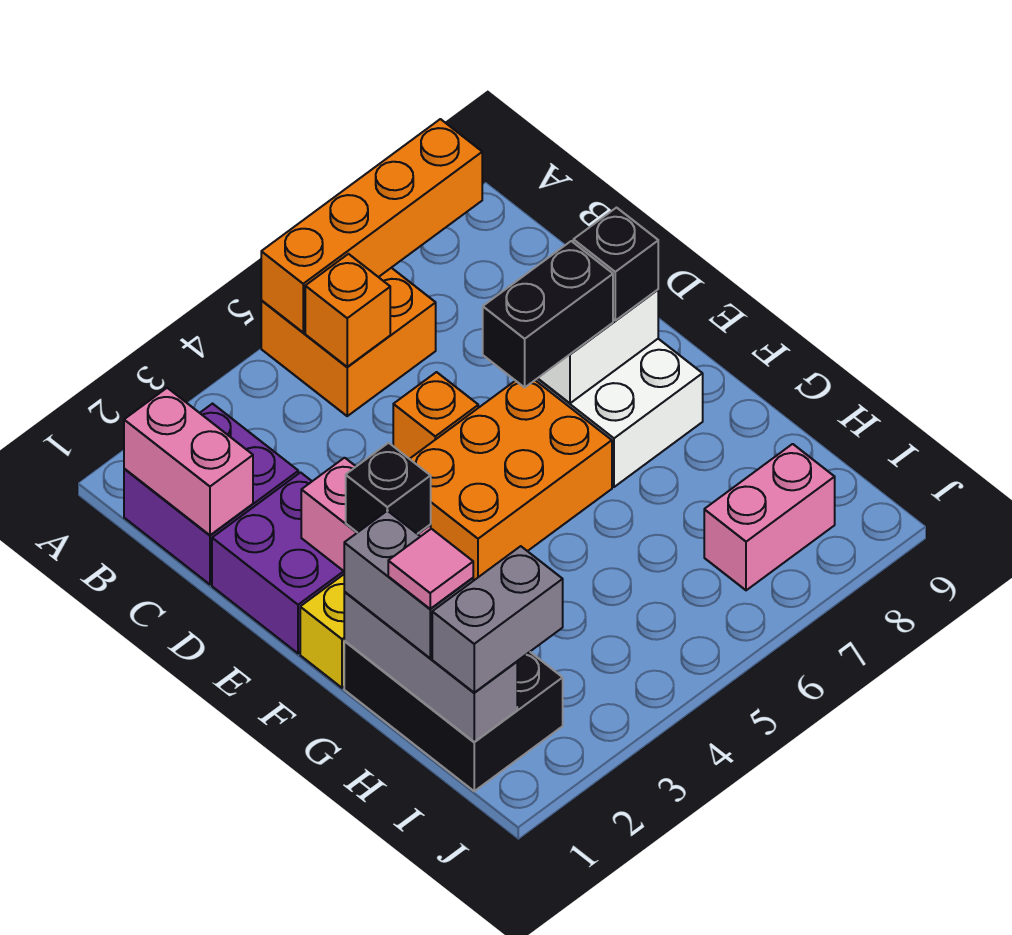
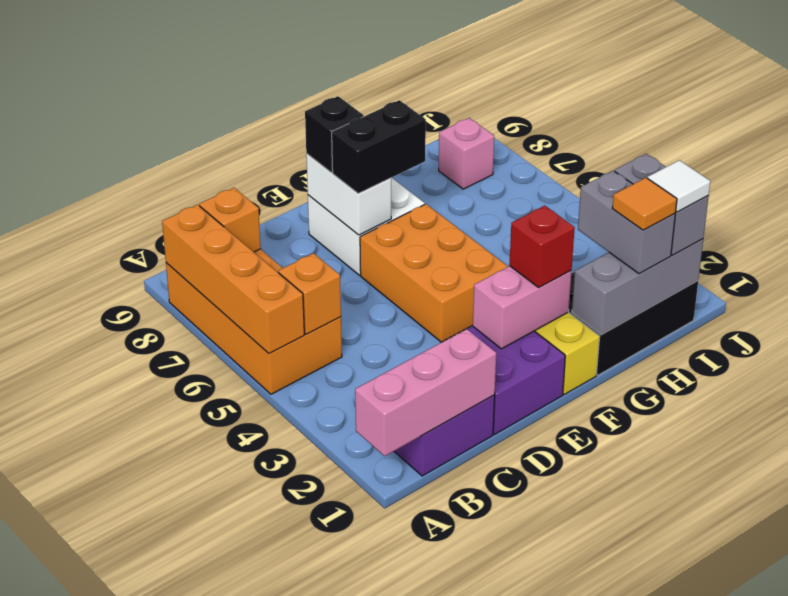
orange brick A5:B6 level 1 -> orange brick A5:B8 level 1
pink brick B1:C1 level 2 -> pink brick A1:C1 level 2
orange brick D5 level 1 -> orange brick B8 level 2
black brick E6:E7 level 3 -> black brick E7:F7 level 3
black brick F2 level 3 -> red brick F2 level 3
grey brick G1:H1 level 3 -> grey brick H1:H2 level 3
pink tile H1 level 4 -> orange tile H1 level 4
none -> white tile I1 level 4
pink brick I7:I8 level 1 -> pink brick I8 level 1

